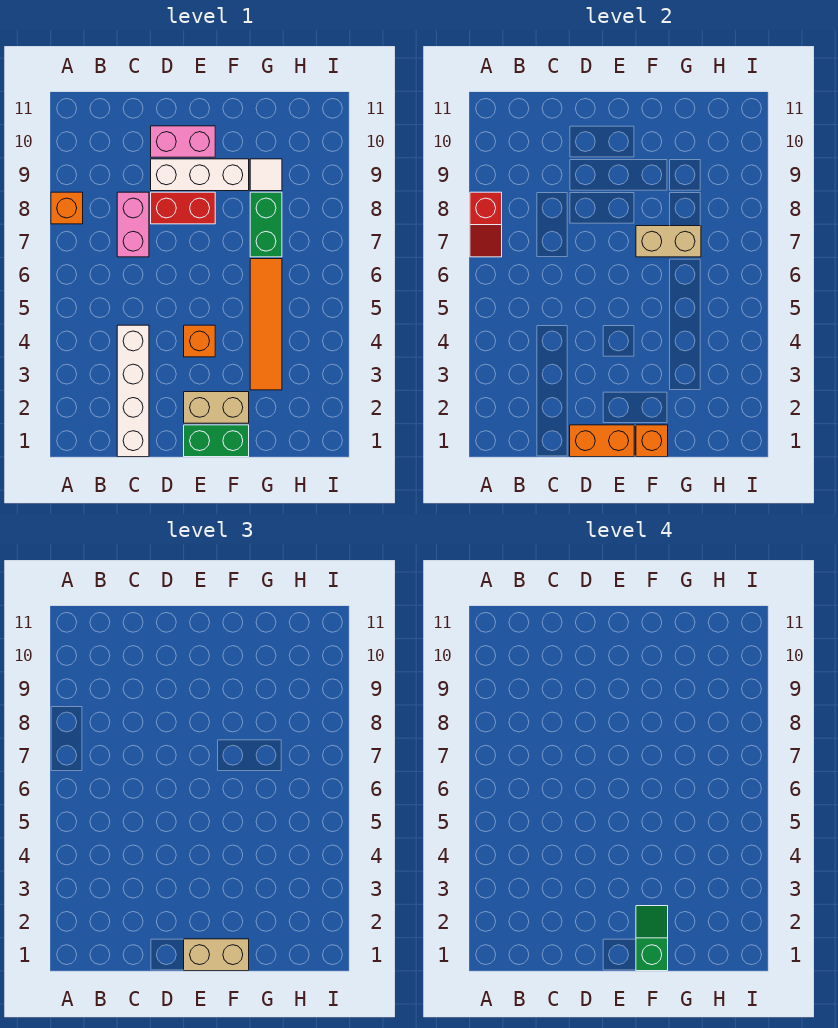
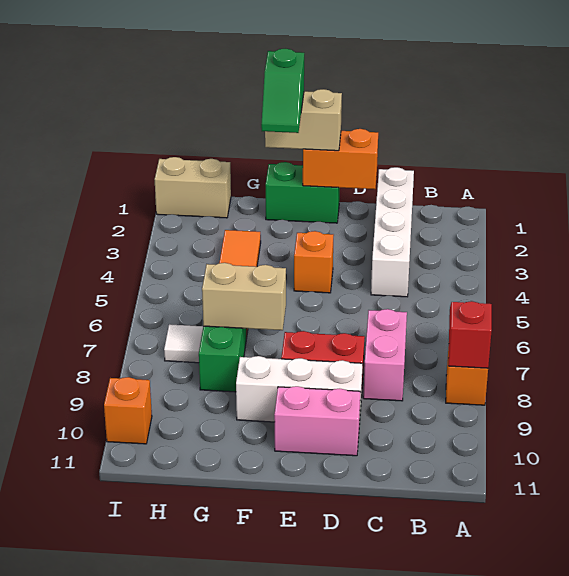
tan brick E2:F2 level 1 -> tan brick H1:I1 level 1
orange brick F1 level 2 -> orange brick I10 level 1
white tile G9 level 1 -> white tile H7 level 1

